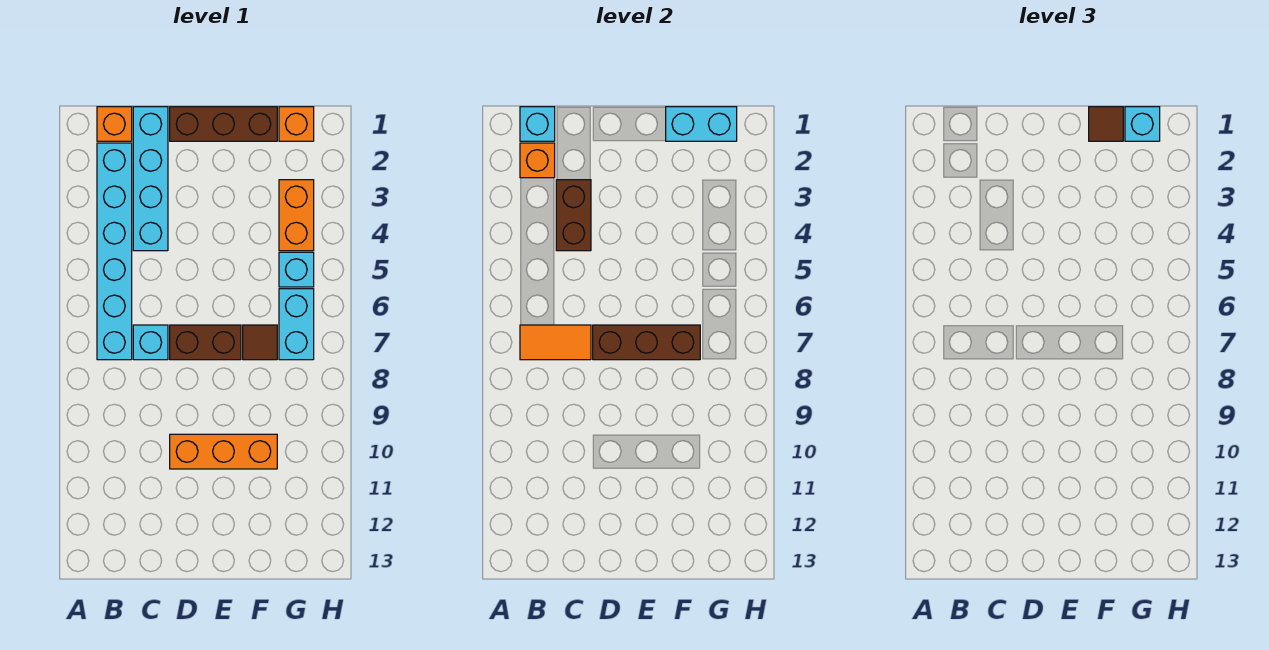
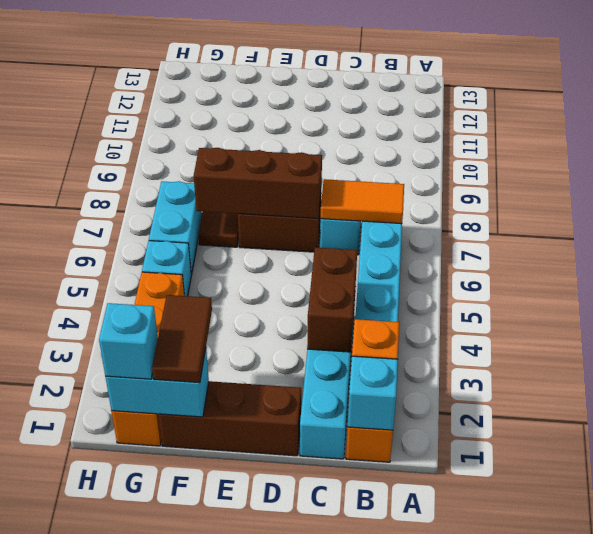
orange brick D10:F10 level 1 -> none
brown tile F1 level 3 -> brown tile F1:F2 level 3

